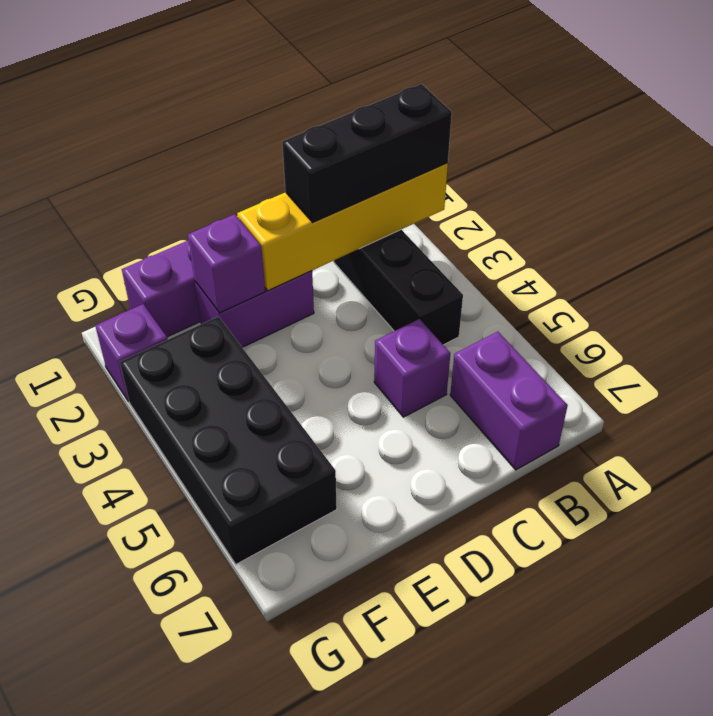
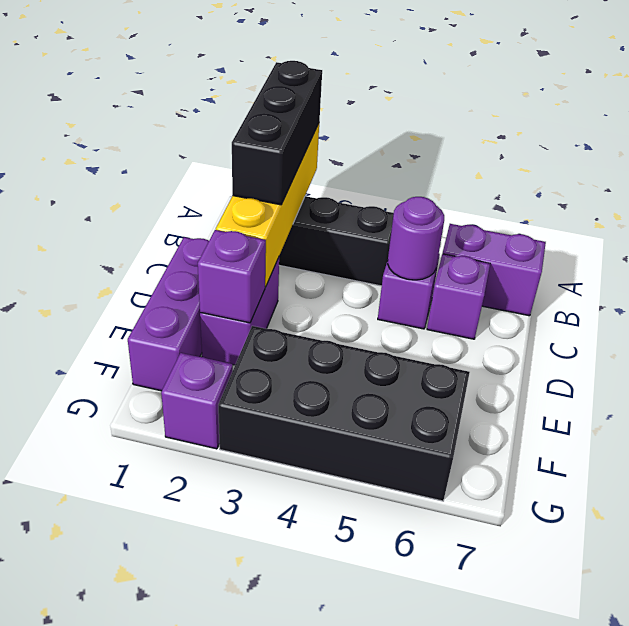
none -> purple round brick C5 level 2
none -> purple brick C6 level 1

